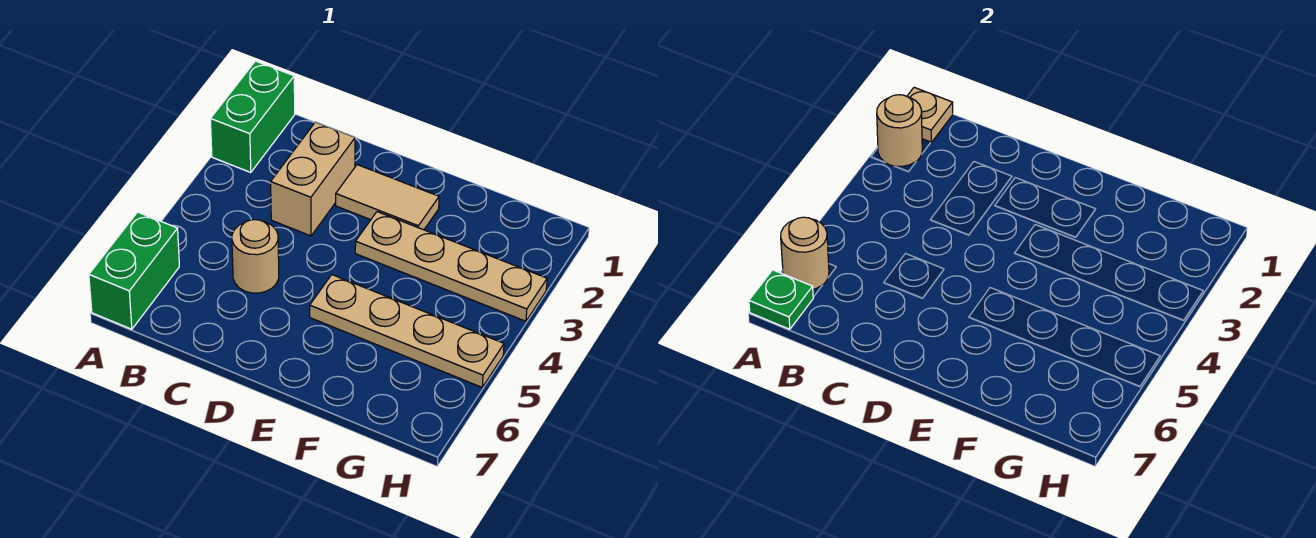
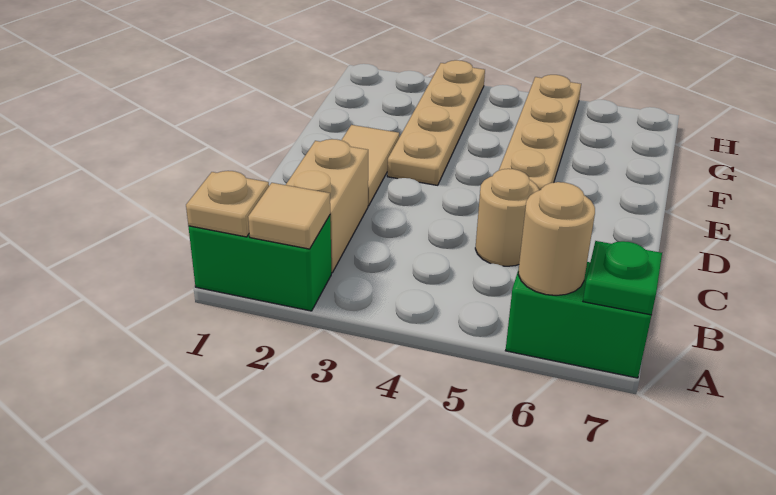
tan round brick A2 level 2 -> tan tile A2 level 2
tan brick C2:C3 level 1 -> tan brick B2:C2 level 1

